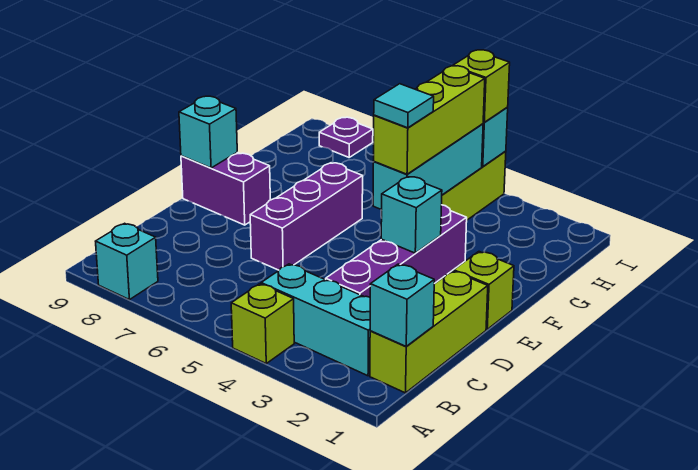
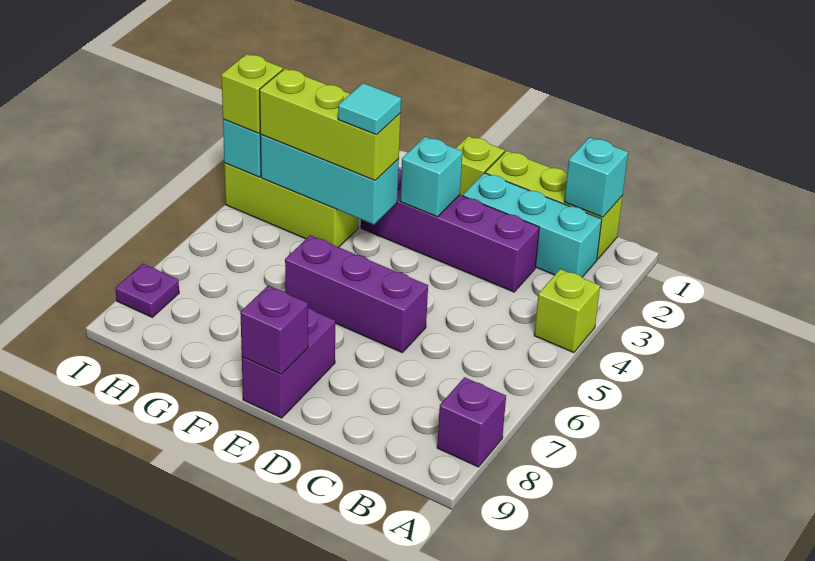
cyan brick A8 level 1 -> purple brick A8 level 1
cyan brick B2:B4 level 1 -> cyan brick B2:D2 level 1
cyan brick E9 level 2 -> purple brick E9 level 2

